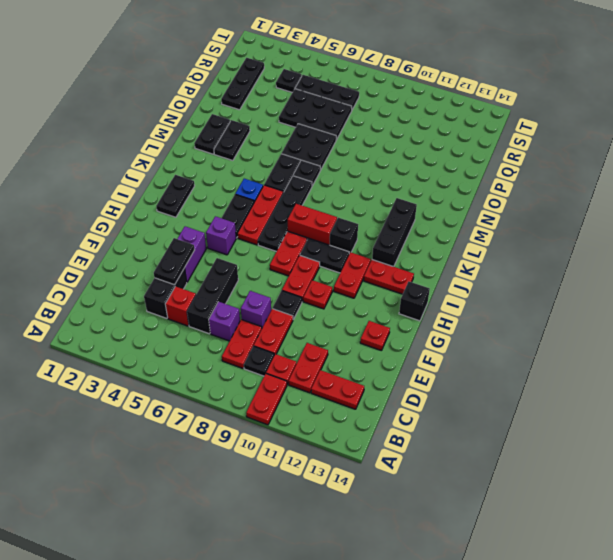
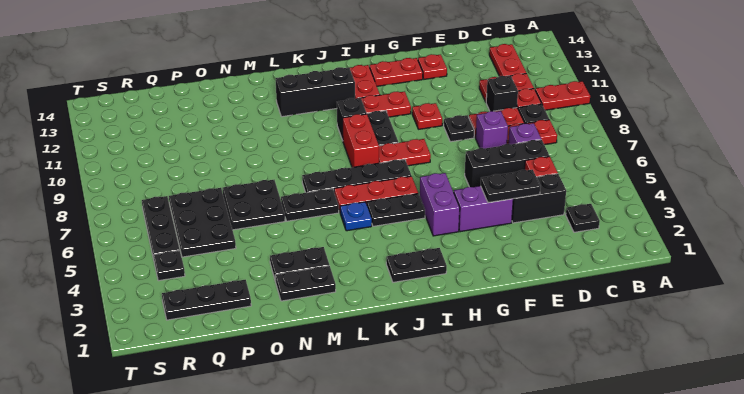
red plate G9:H9 level 1 -> red plate G13:H13 level 1
purple brick H5 level 1 -> purple brick H4:H5 level 1
black brick H14 level 1 -> black brick D10 level 1
black plate M7 level 1 -> black plate C3 level 1

